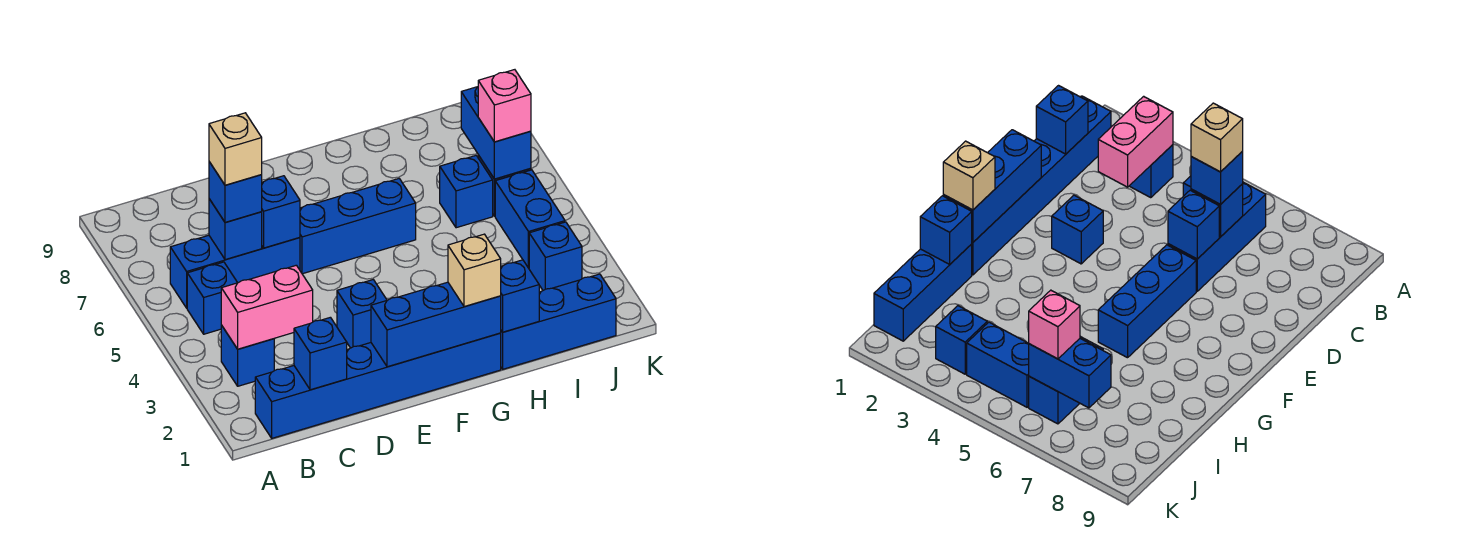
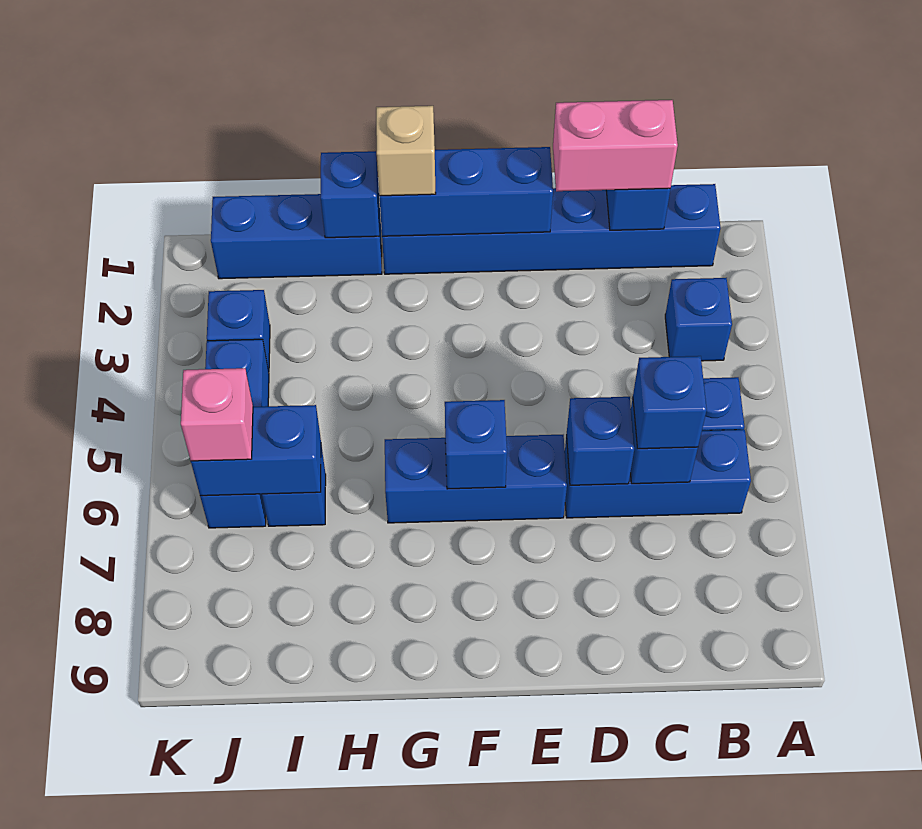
pink brick B3:C3 level 2 -> pink brick C1:D1 level 3
tan brick C6 level 4 -> none
blue brick E3 level 1 -> blue brick F6 level 2
blue brick J6:J7 level 2 -> blue brick I6:J6 level 2

